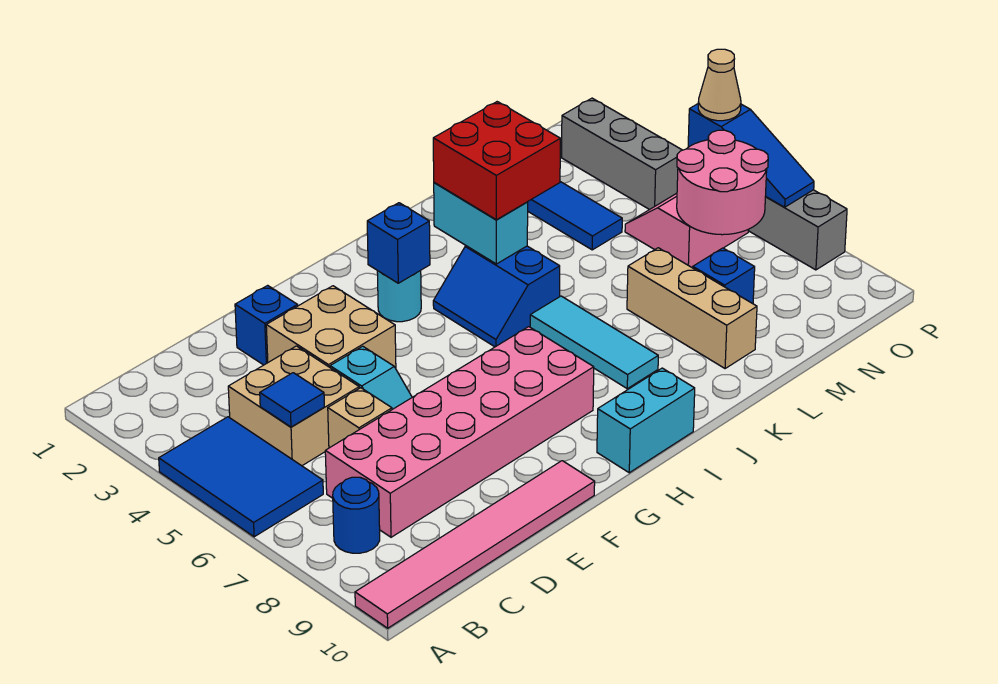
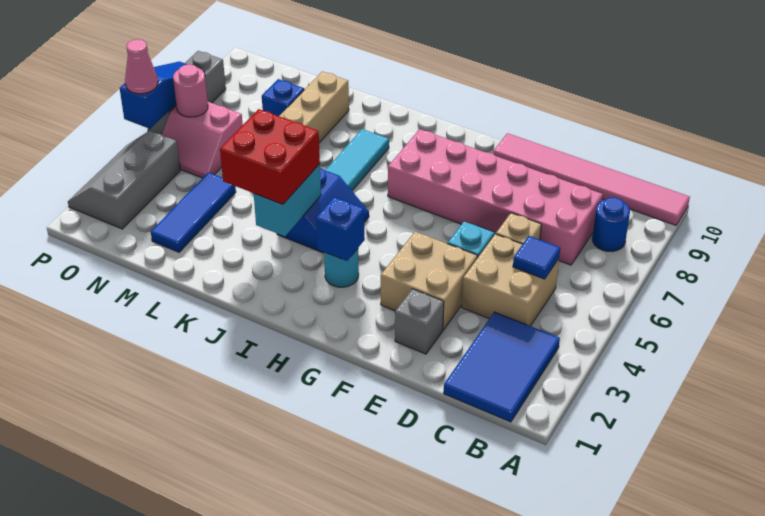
blue tile A4:B6 level 1 -> blue tile B1:C3 level 1
blue brick E2 level 1 -> grey brick E2 level 1
cyan brick H10:I10 level 1 -> none
pink round brick N6:O7 level 2 -> pink round brick O6 level 2
tan cone P5 level 3 -> pink cone P5 level 3

